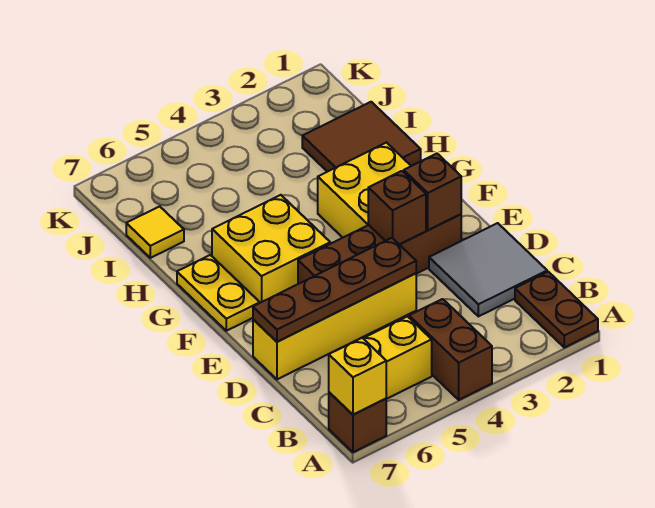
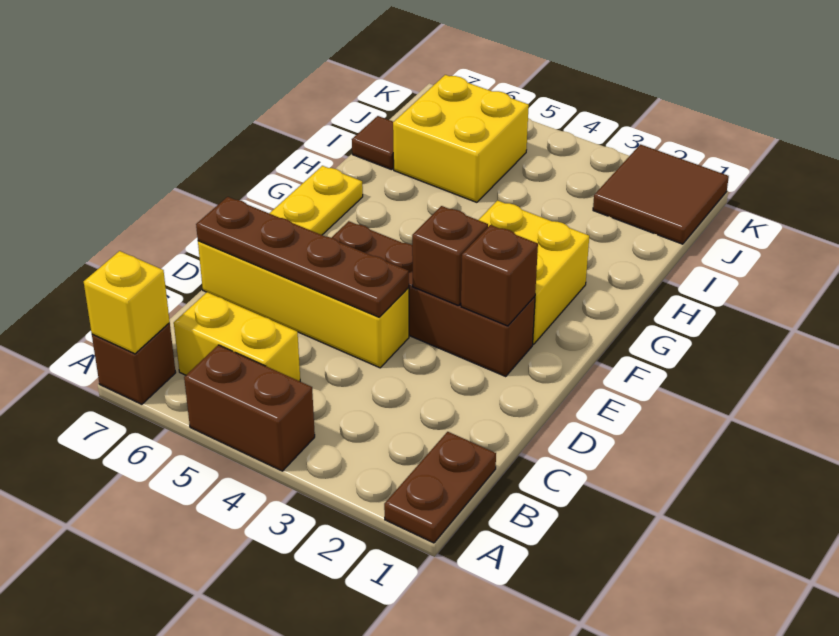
brown brick A4:B4 level 1 -> brown brick A4:A5 level 1
grey tile C1:D2 level 1 -> none
yellow brick F5:G6 level 1 -> yellow brick I5:J6 level 1
brown tile H1:I2 level 1 -> brown tile J1:K2 level 1
yellow tile I7 level 1 -> brown tile I7 level 1

